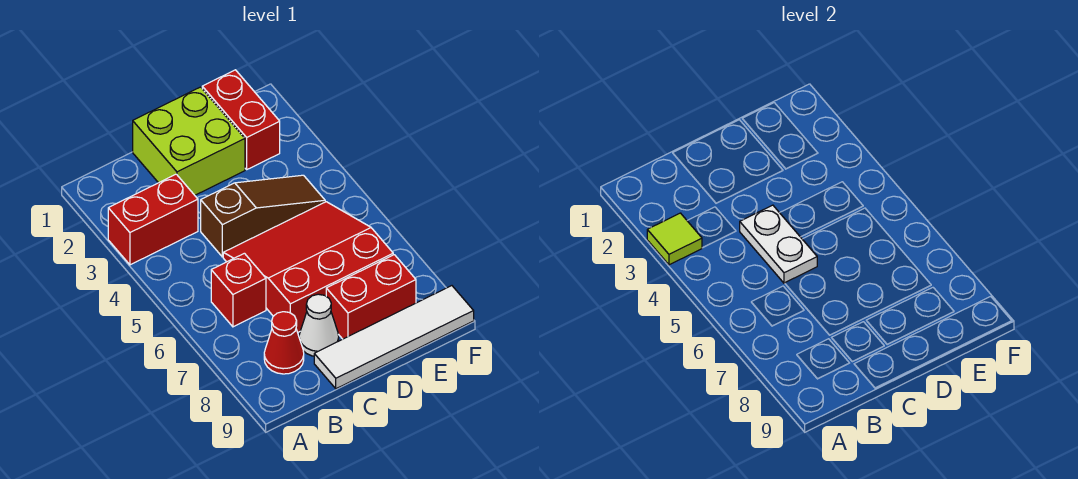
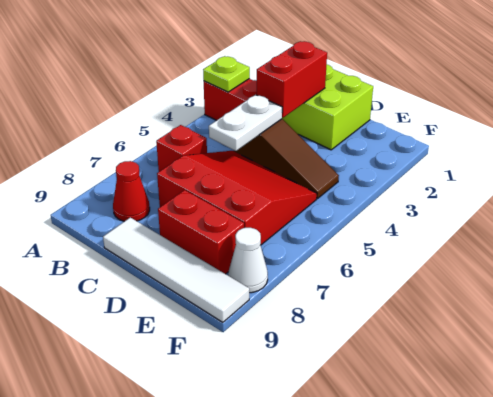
lime tile A3 level 2 -> lime plate A3 level 2
white cone C8 level 1 -> white cone F8 level 1
red brick E1:E2 level 1 -> red brick C2:C3 level 2

